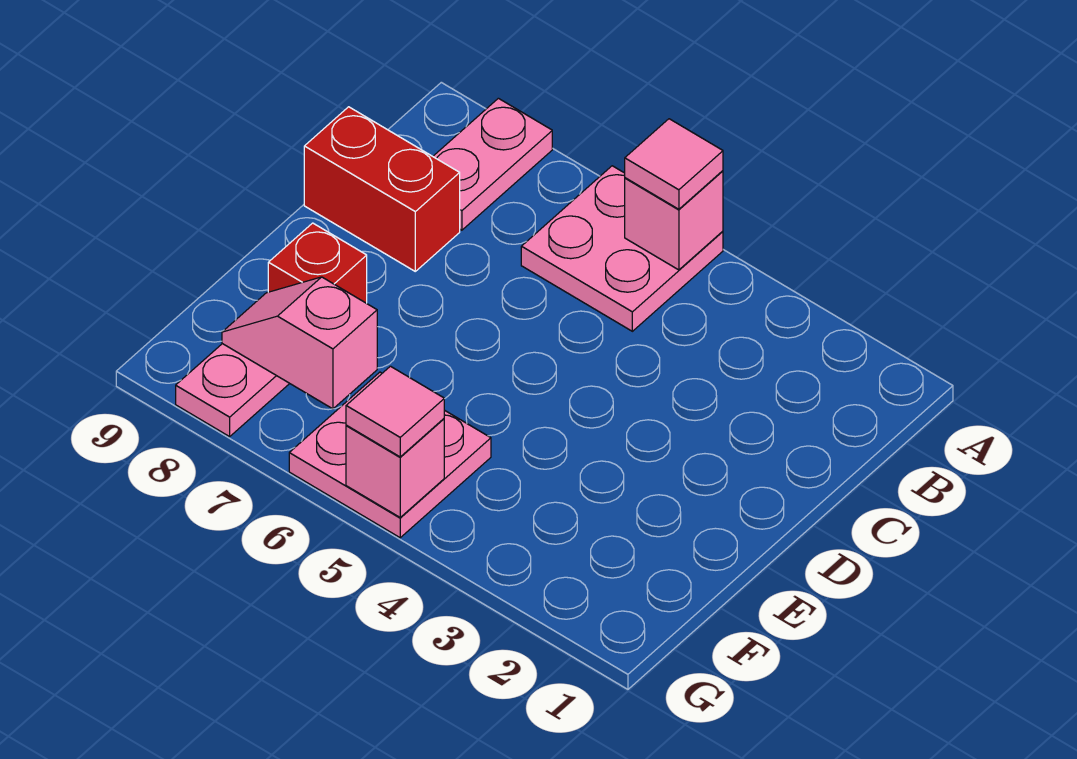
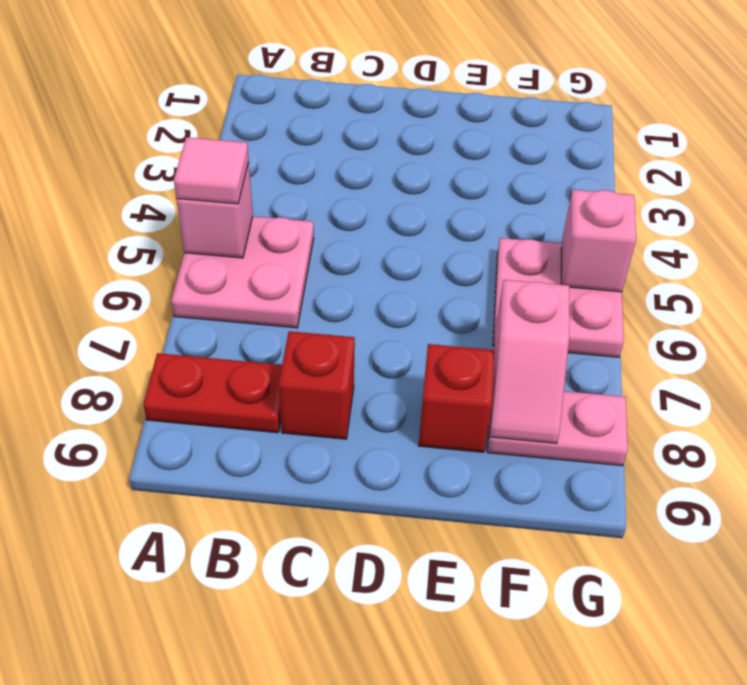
pink plate A8:B8 level 1 -> red plate A8:B8 level 1
red brick C8:C9 level 1 -> red brick C8 level 1
pink tile G5 level 3 -> none

